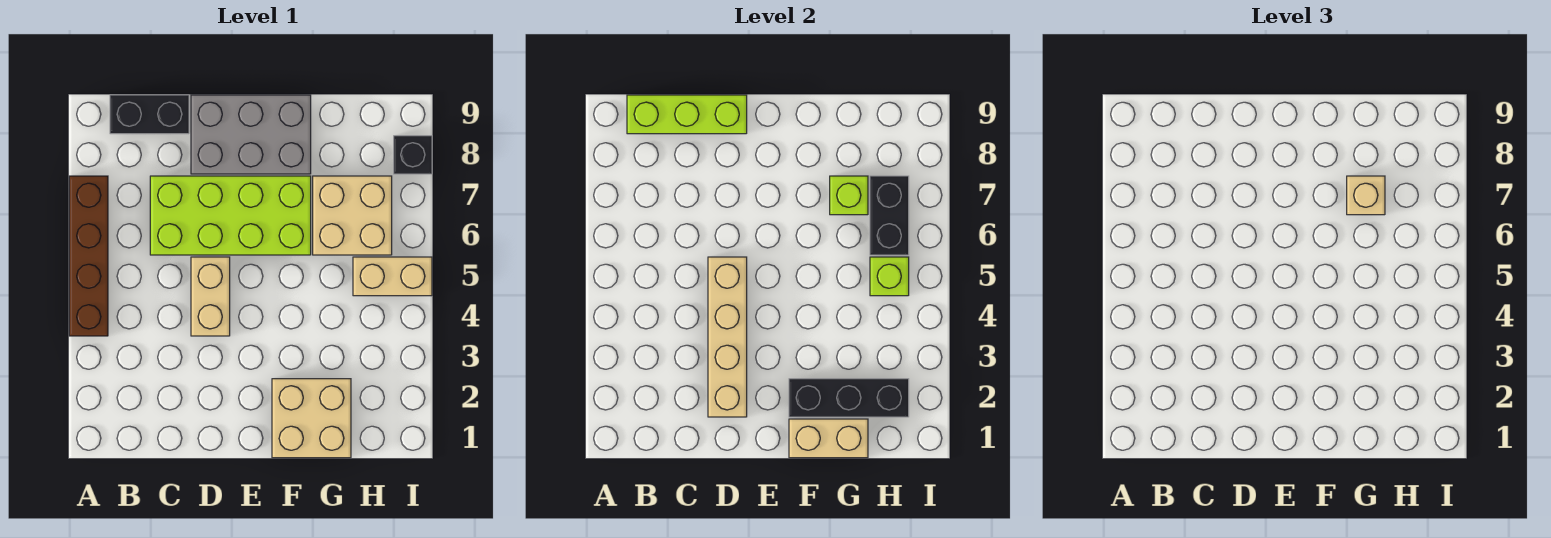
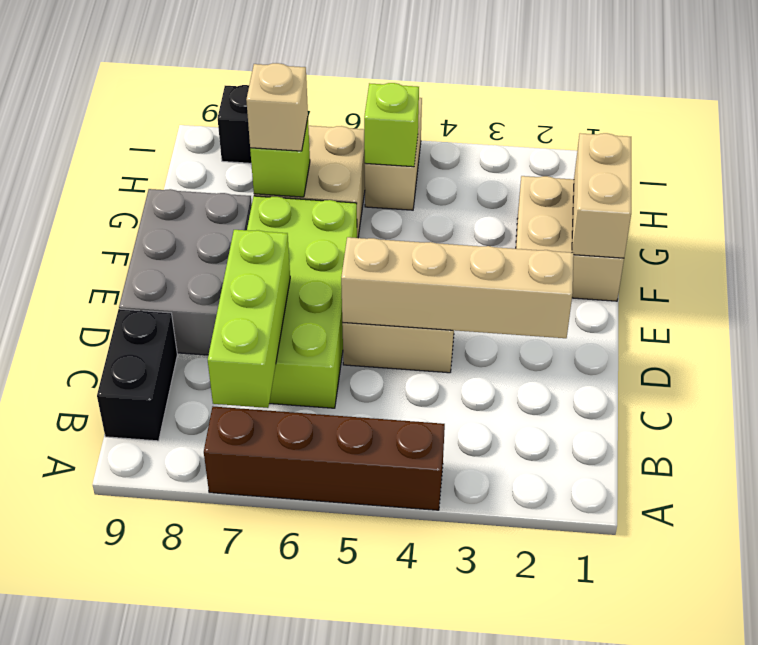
lime brick B9:D9 level 2 -> lime brick B7:D7 level 2
black brick F2:H2 level 2 -> none
black brick H6:H7 level 2 -> none

